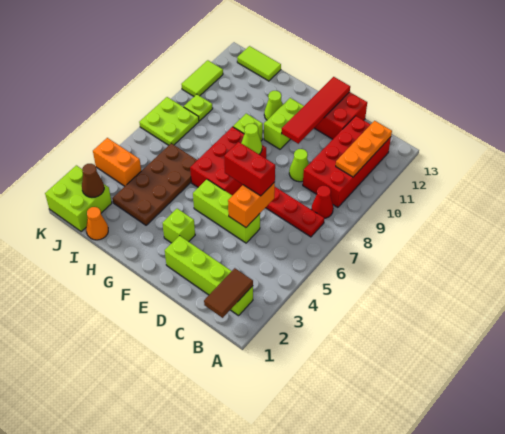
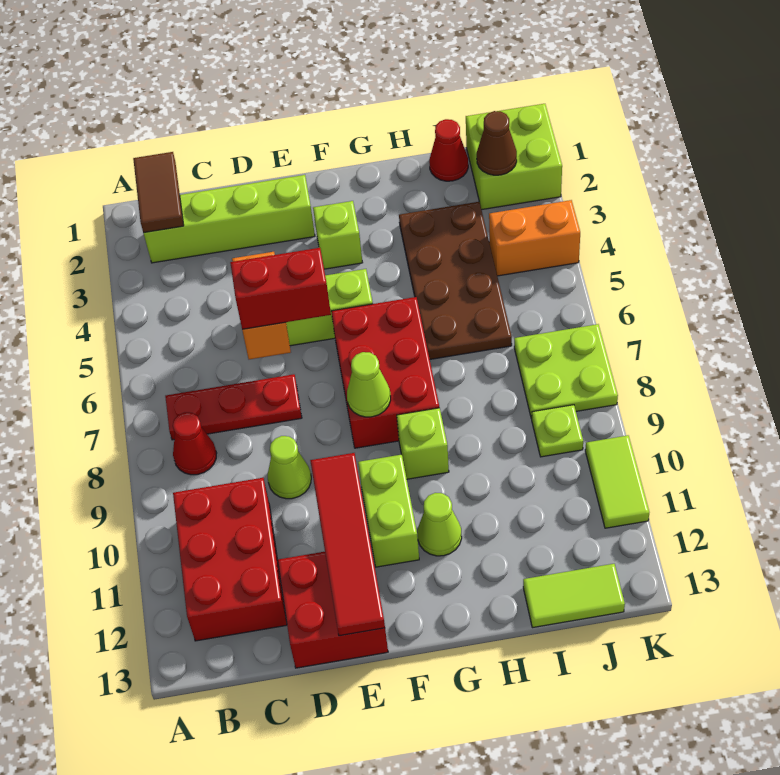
red brick B9:C12 level 1 -> red brick B10:C12 level 1
orange plate B10:B12 level 2 -> none
orange cone I1 level 1 -> red cone I1 level 1

